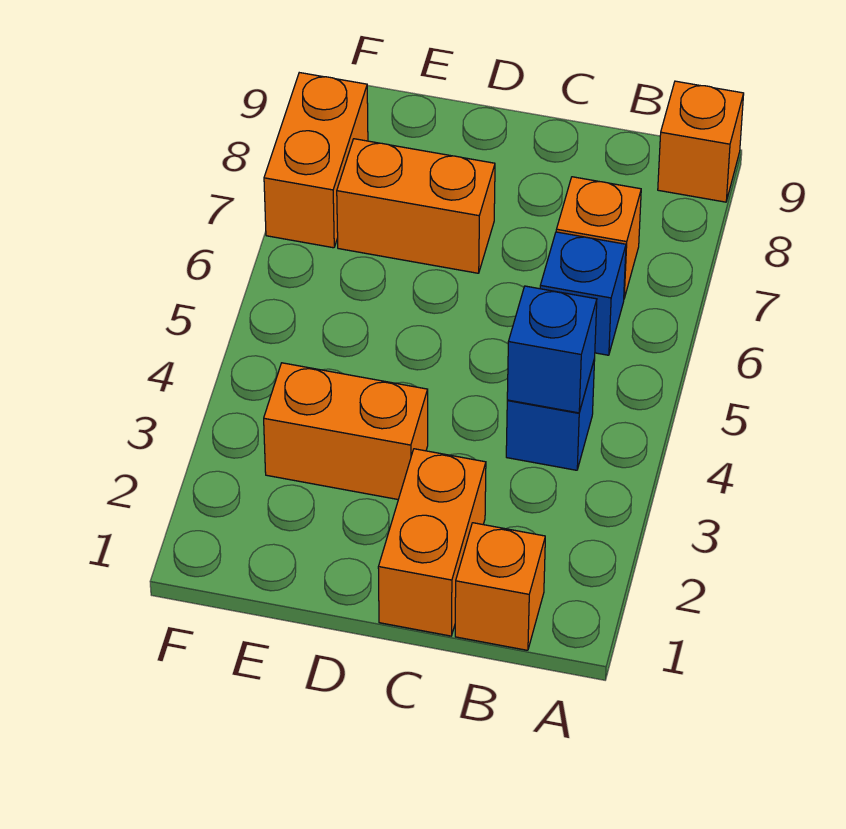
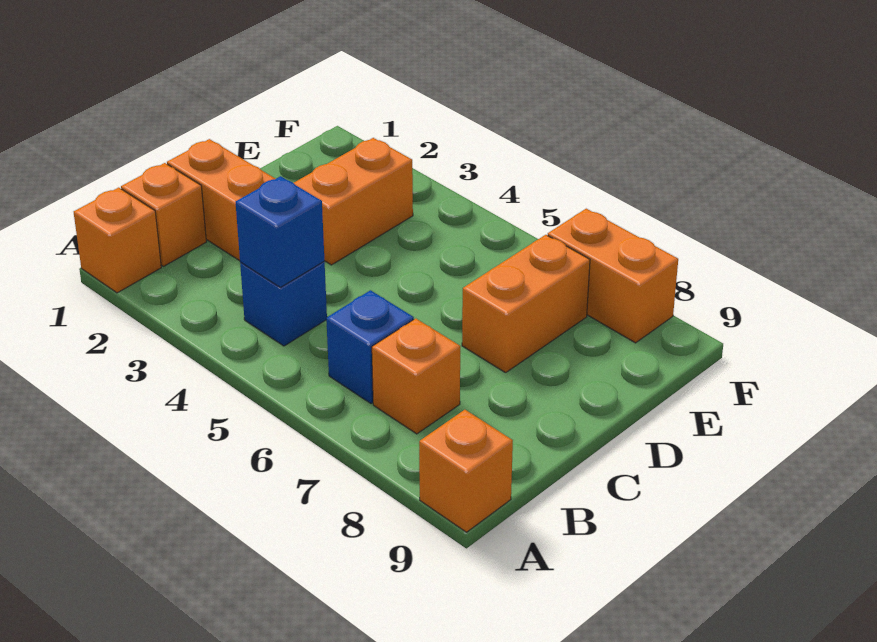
none -> orange brick A1 level 1

